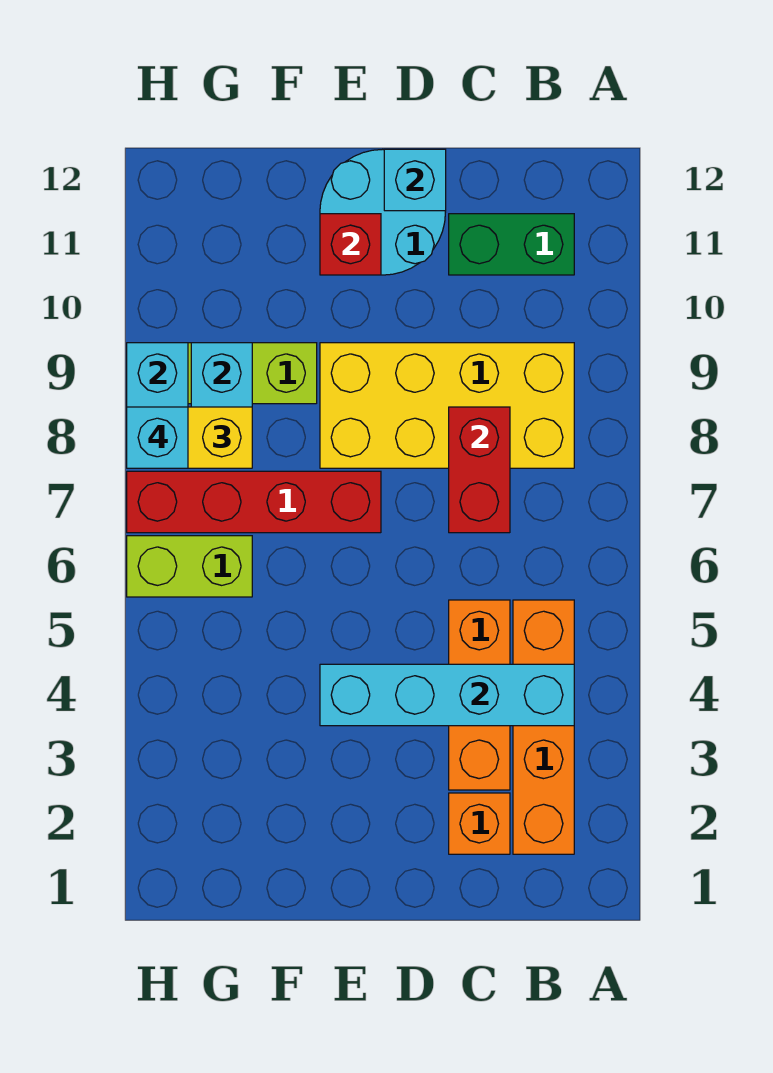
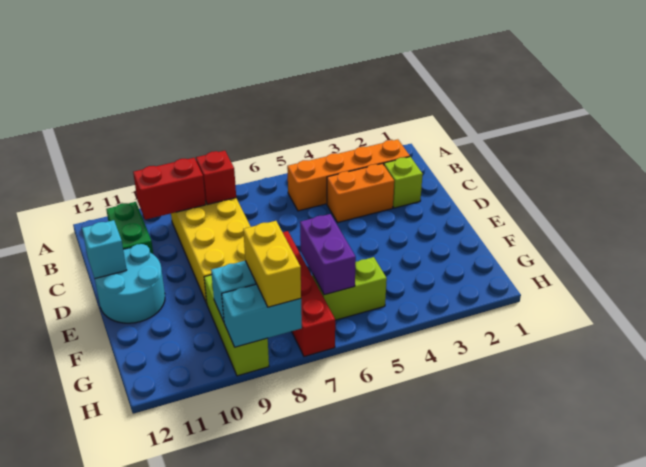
cyan brick B4:E4 level 2 -> none
orange brick C2 level 1 -> lime brick C2 level 1
orange brick C3:C5 level 1 -> orange brick C3:C4 level 1
red brick C7:C8 level 2 -> red brick B9:B10 level 2
red brick E11 level 2 -> red brick B8 level 2
none -> purple brick F6:G6 level 2
lime brick G6:H6 level 1 -> lime brick G5:G6 level 1
cyan brick H8 level 4 -> none

